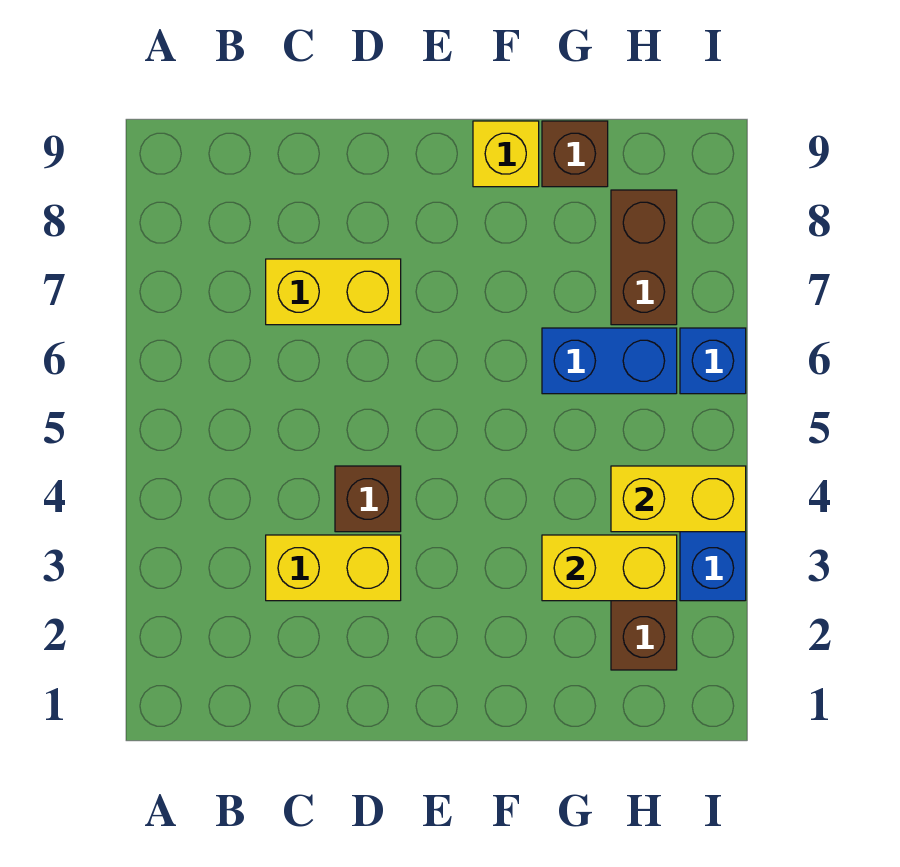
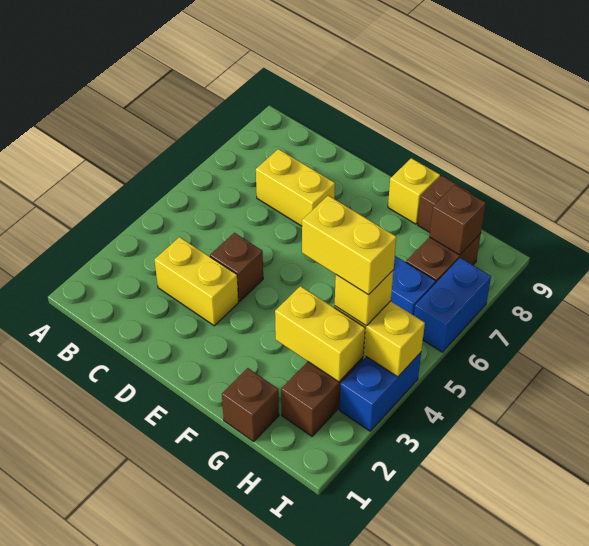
none -> brown brick G1 level 1
none -> yellow brick G4:H4 level 4
none -> yellow brick H4 level 3
none -> brown brick H8 level 2
blue brick I6 level 1 -> blue brick I6:I7 level 1

